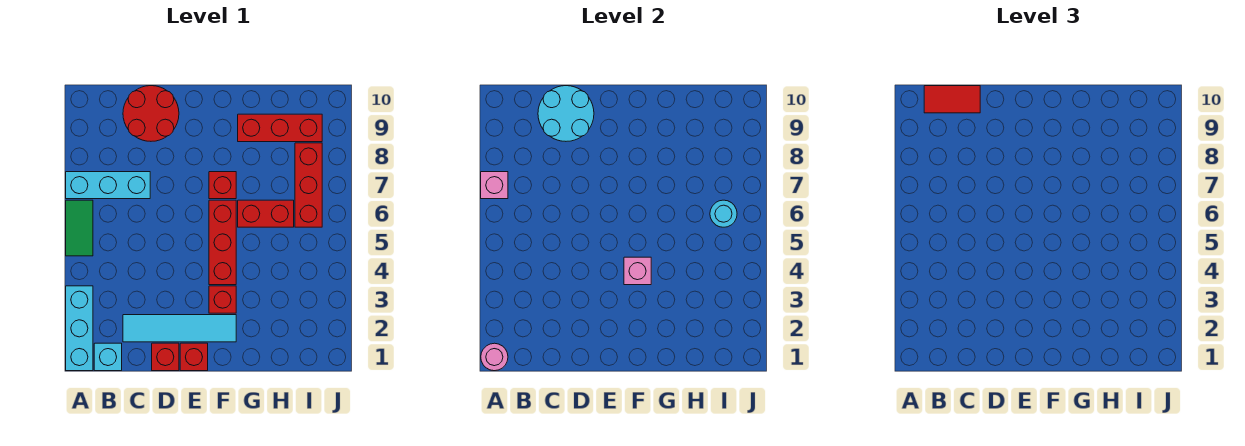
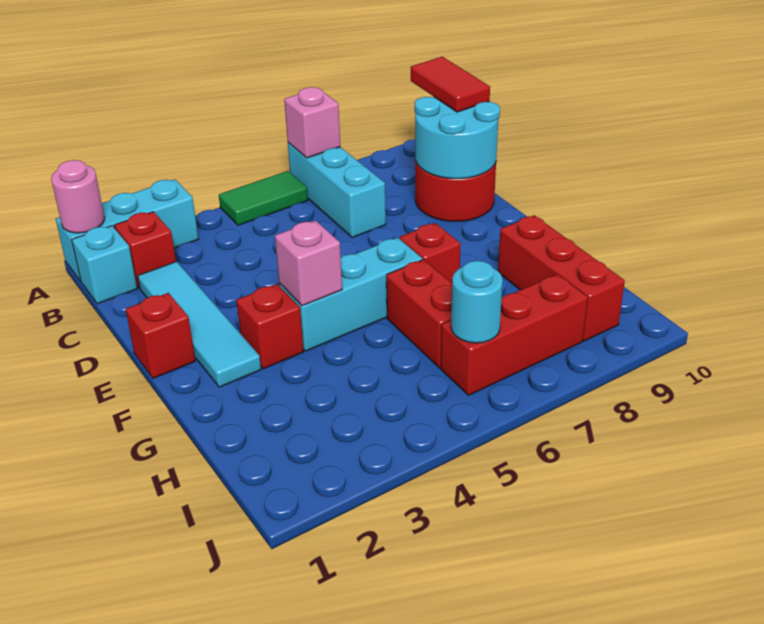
red brick D1 level 1 -> red brick B2 level 1
red brick F4:F6 level 1 -> cyan brick F4:F6 level 1

